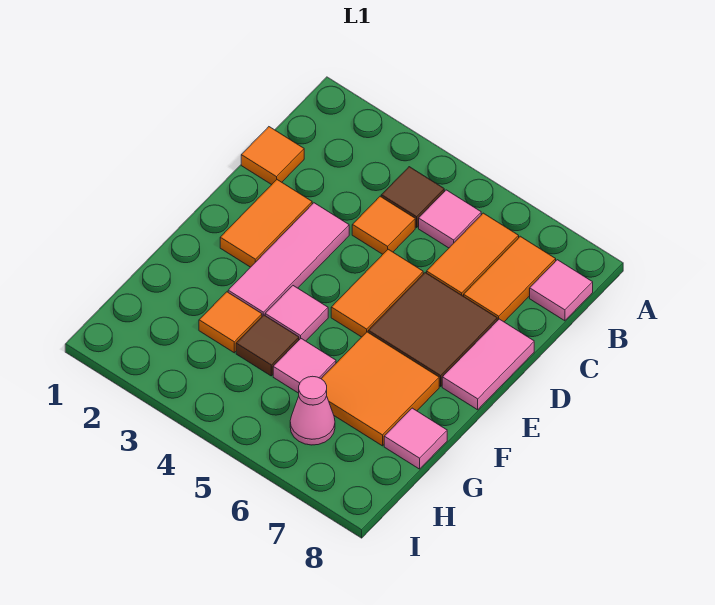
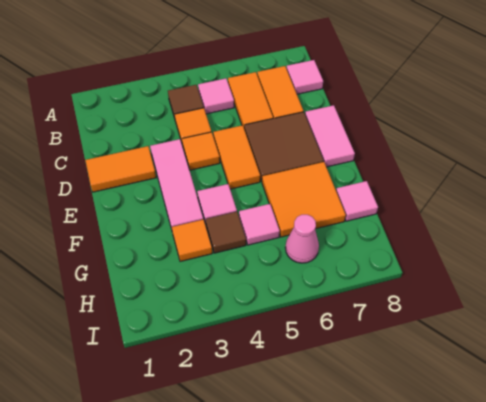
orange tile C1 level 1 -> orange tile D4 level 1
orange tile D2:E2 level 1 -> orange tile D1:D2 level 1

